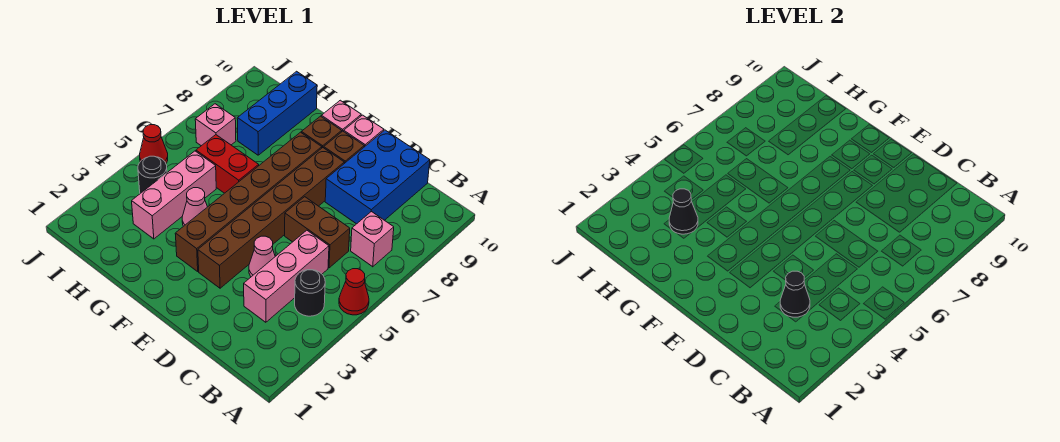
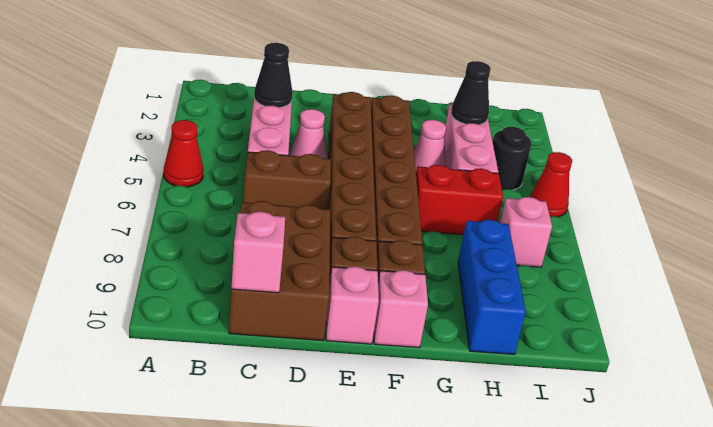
black round brick B4 level 1 -> none
pink brick B7 level 1 -> pink brick C10 level 2
blue brick C8:D10 level 1 -> brown brick C8:D10 level 1

